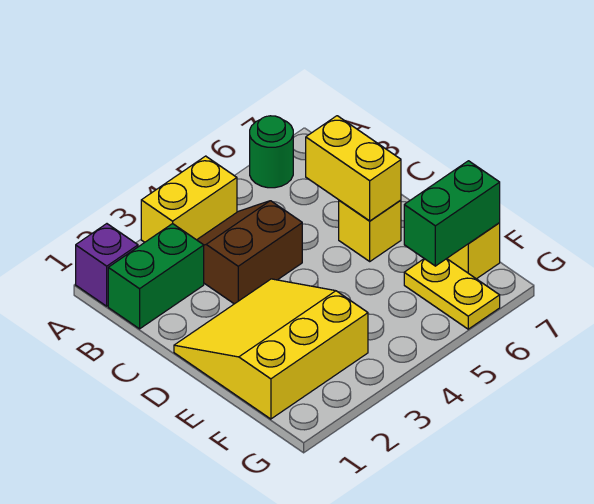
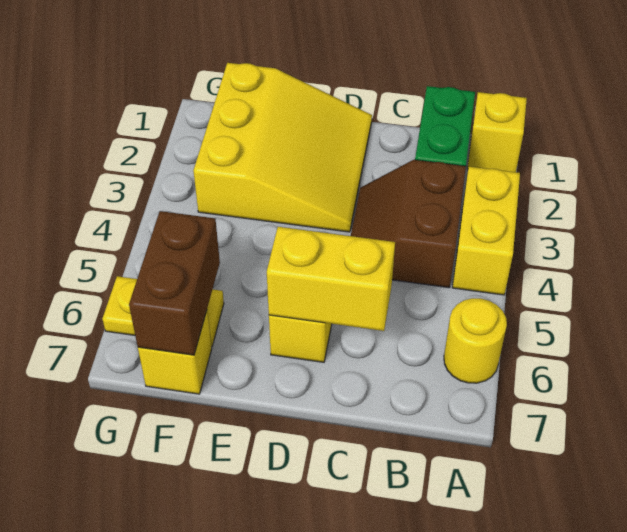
purple brick A1 level 1 -> yellow brick A1 level 1
green round brick A6 level 1 -> yellow round brick A6 level 1
brown slope B3:C4 level 1 top C -> brown slope B3:C4 level 1 top B
green brick F6:F7 level 2 -> brown brick F6:F7 level 2

